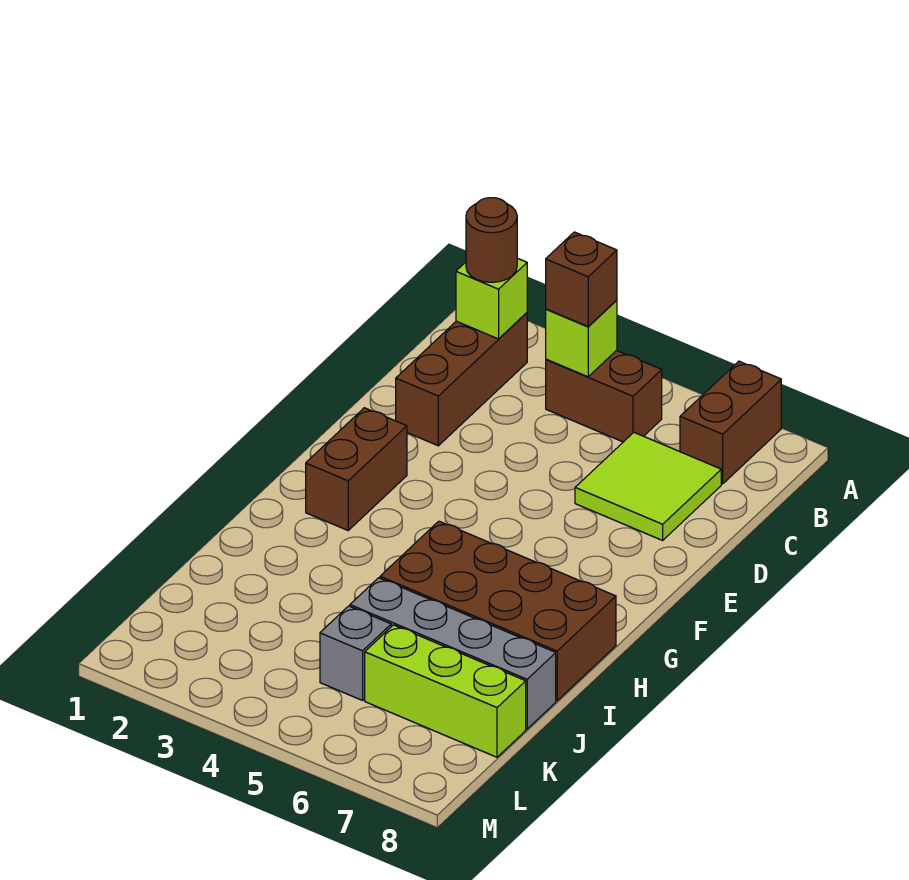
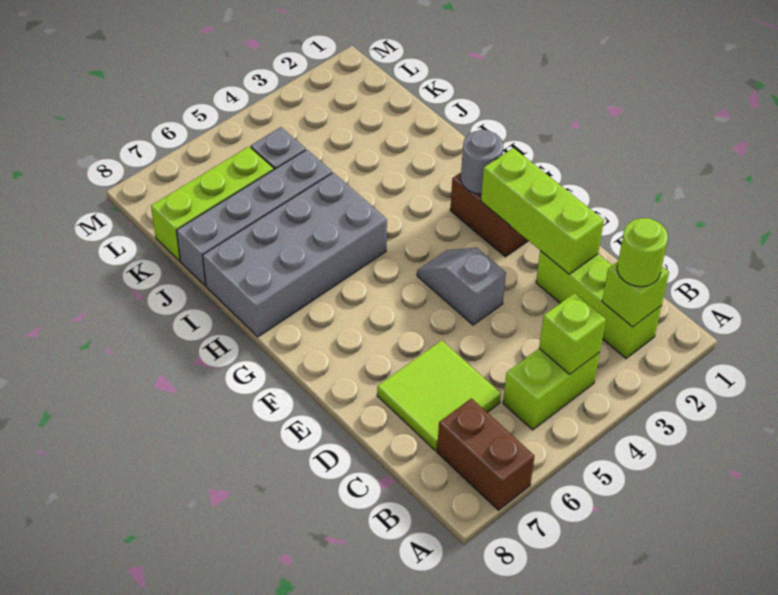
brown brick B2:D2 level 1 -> lime brick B2:D2 level 1
brown round brick B2 level 3 -> lime round brick B2 level 3
brown brick B4:B5 level 1 -> lime brick B4:B5 level 1
brown brick B4 level 3 -> none
none -> lime brick D2:F2 level 2
none -> grey slope E4:F4 level 1 top E
none -> grey round brick G2 level 2
brown brick H5:I8 level 1 -> grey brick H5:I8 level 1

